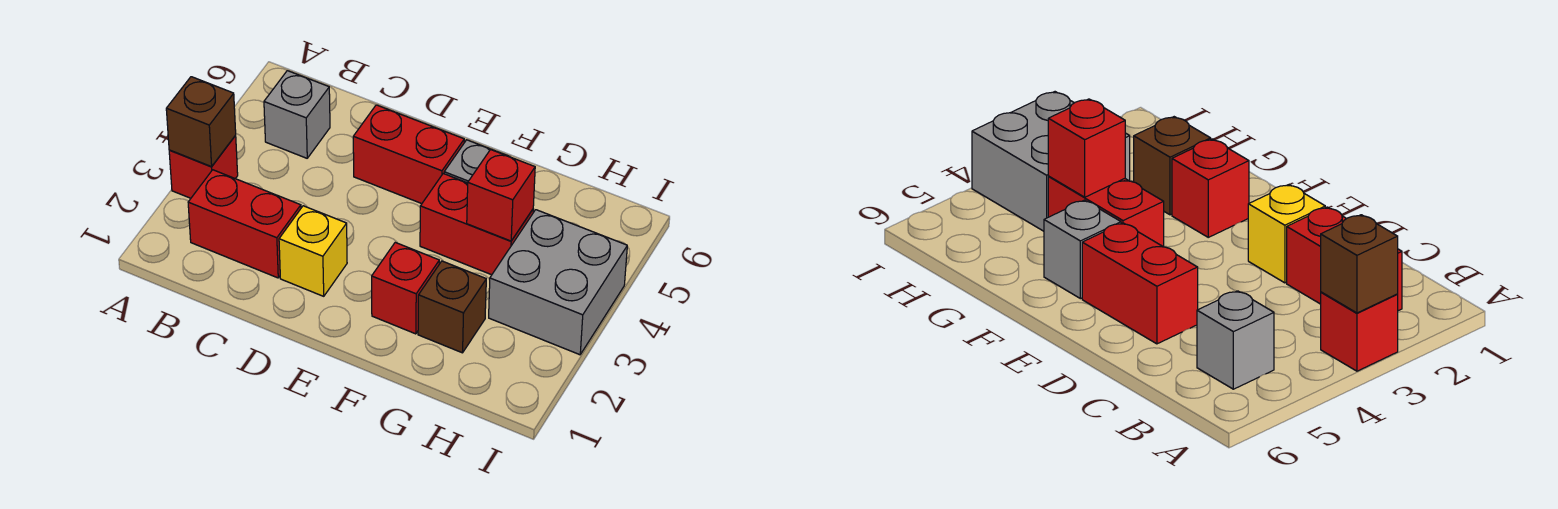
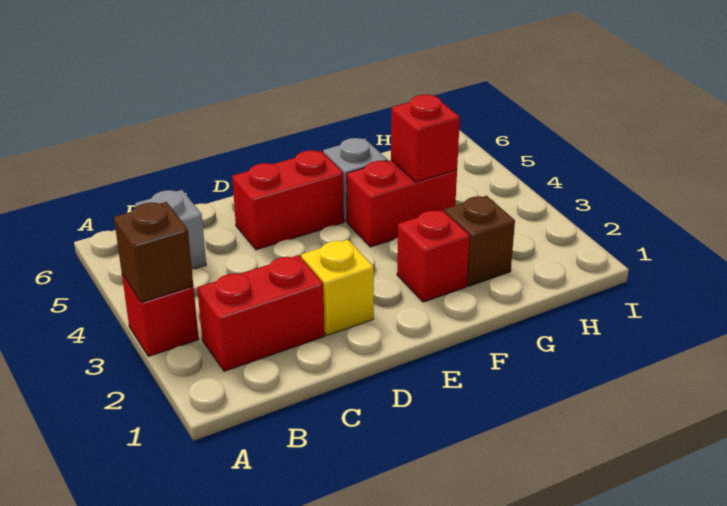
grey brick H3:I4 level 1 -> none

